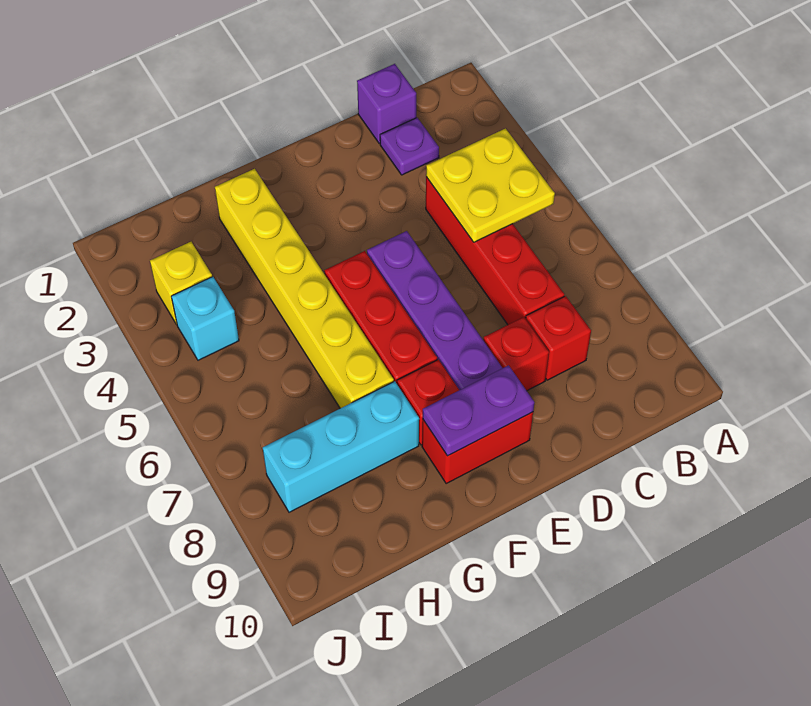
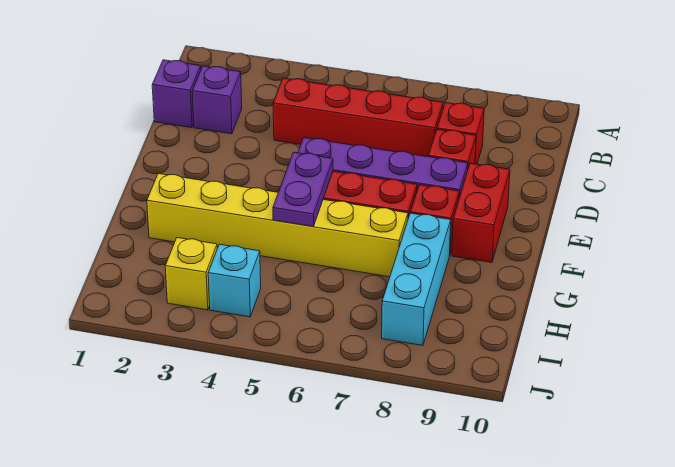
yellow plate B4:C5 level 2 -> none
purple plate C2 level 1 -> purple brick C2 level 1
purple plate E9:F9 level 2 -> purple plate F5:G5 level 2

